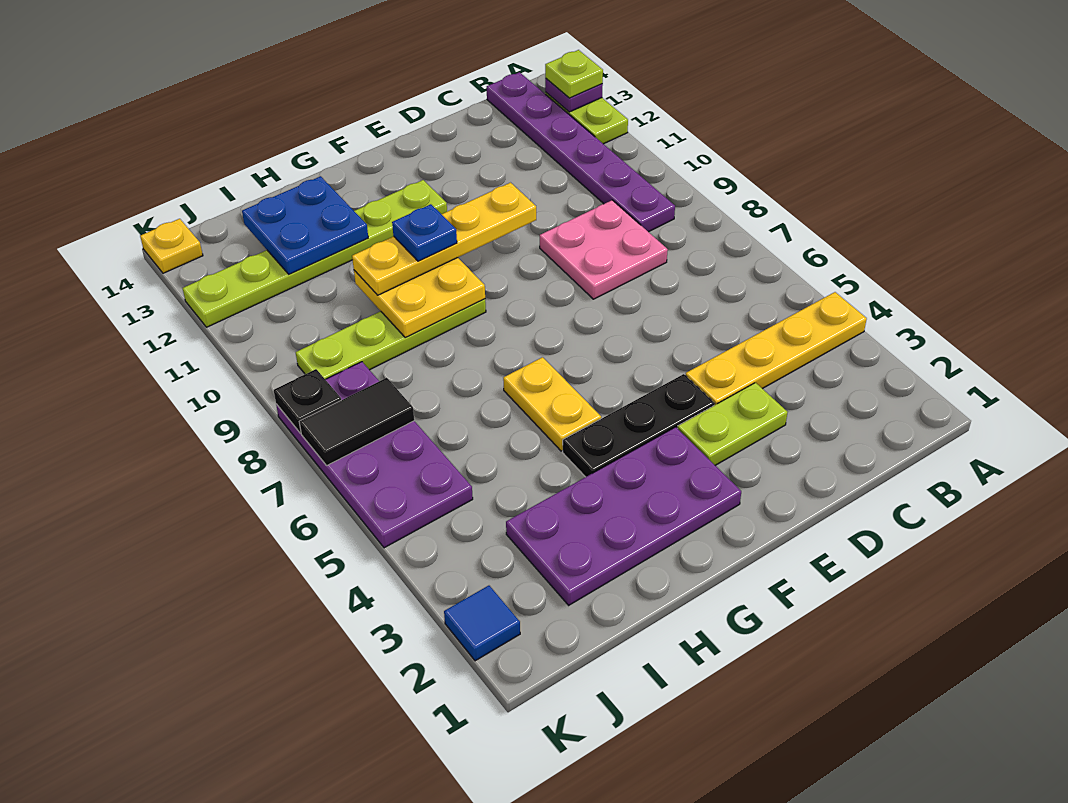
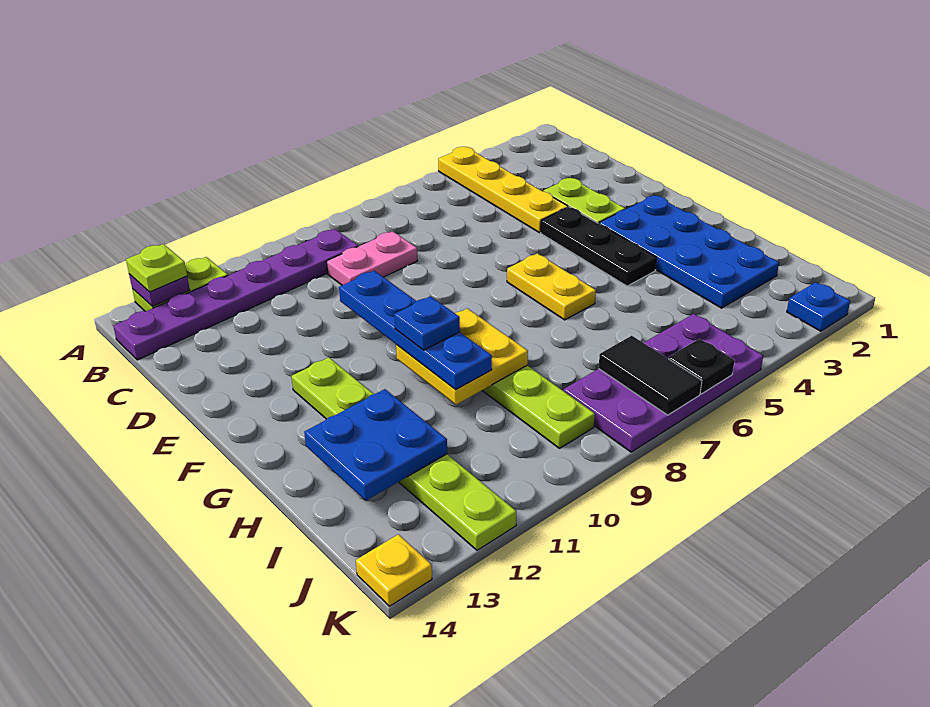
pink plate C8:D9 level 1 -> pink plate C8:C9 level 1
yellow plate E10:H10 level 3 -> blue plate E10:H10 level 3
purple plate F2:I3 level 1 -> blue plate F2:I3 level 1
yellow plate G5:G6 level 1 -> yellow plate F6:G6 level 1
blue tile K2 level 1 -> blue plate K2 level 1
black plate K8 level 2 -> black plate K6 level 2

